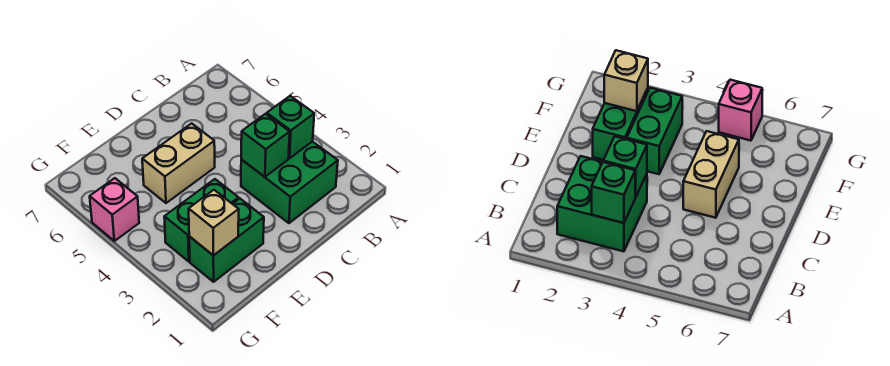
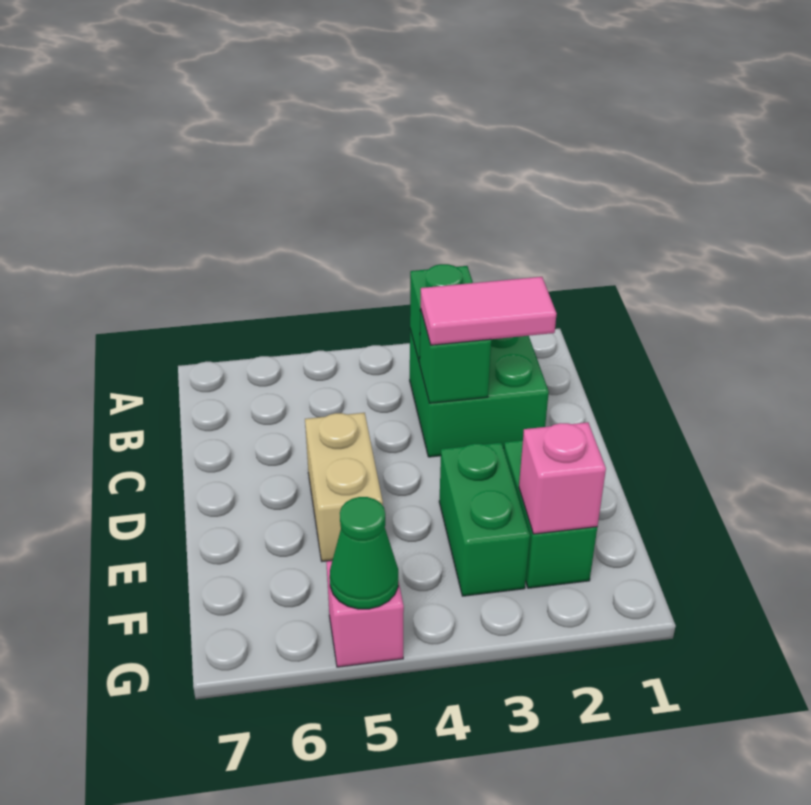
none -> pink tile C2:C3 level 3
tan brick F2 level 2 -> pink brick F2 level 2
none -> green cone G5 level 2

